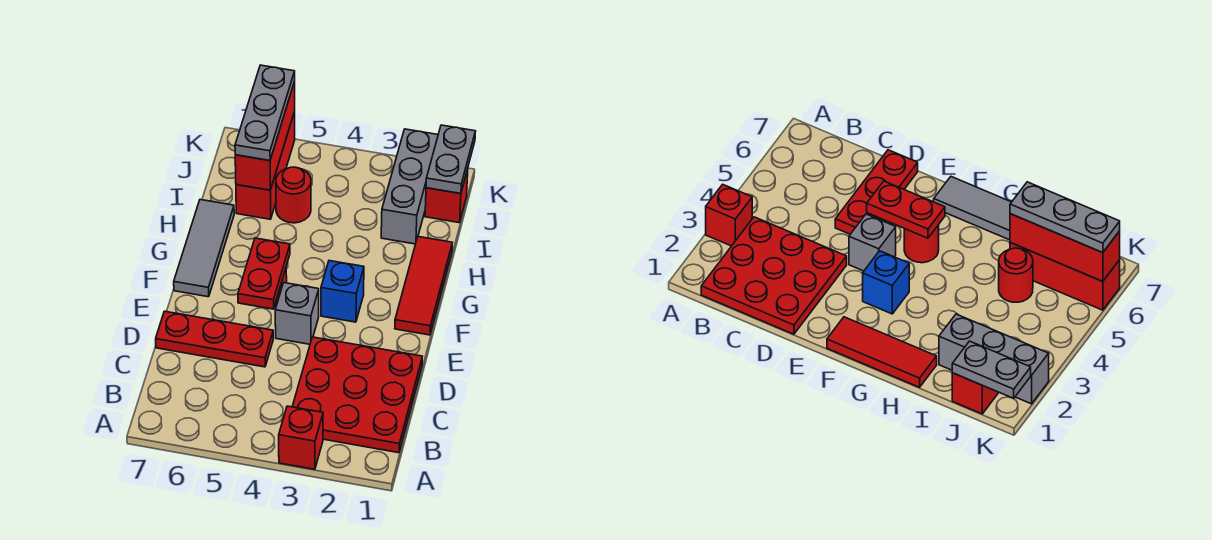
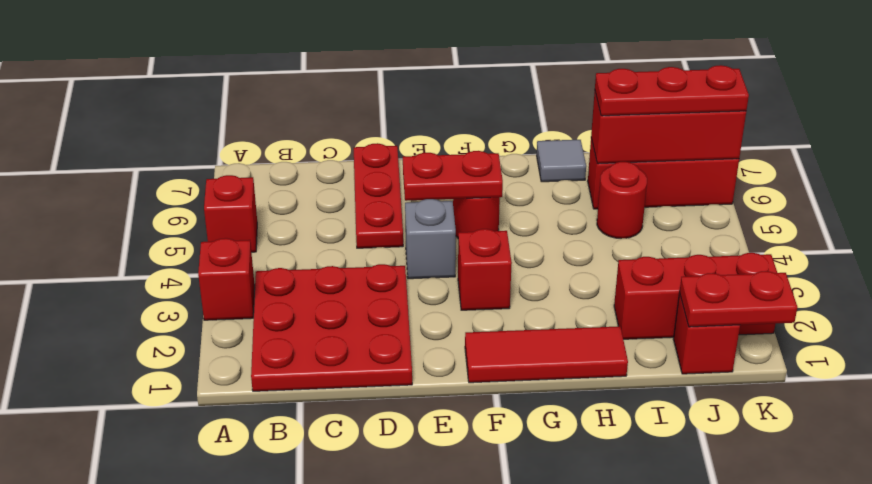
none -> red brick A5 level 1
blue brick F3 level 1 -> red brick F3 level 1
grey tile F7:H7 level 1 -> grey tile H7 level 1
grey brick I2:K2 level 1 -> red brick I2:K2 level 1
grey plate I6:K6 level 3 -> red plate I6:K6 level 3
grey plate J1:K1 level 2 -> red plate J1:K1 level 2

